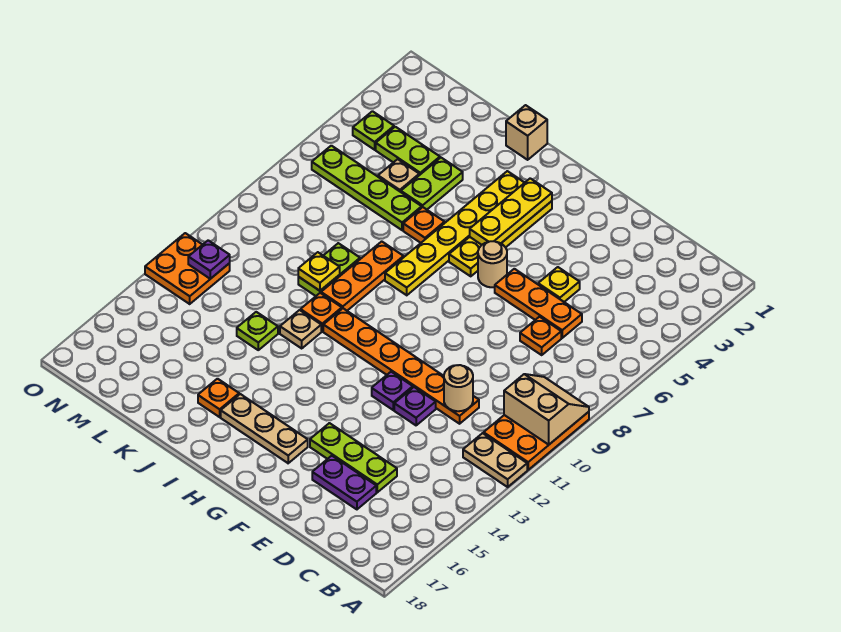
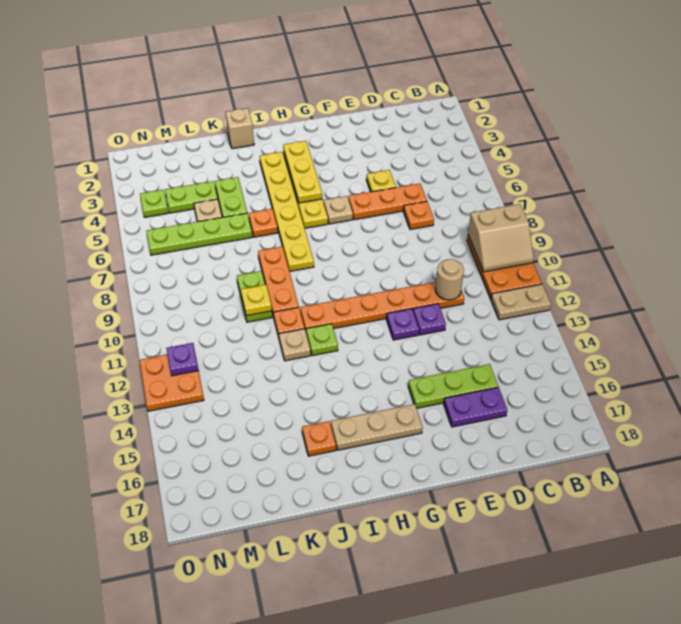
tan slope A9:B10 level 2 top 10 -> tan slope A9:B10 level 2 top 9
tan round brick G6 level 1 -> tan plate G6 level 1
lime plate K13 level 1 -> lime plate I12 level 1

